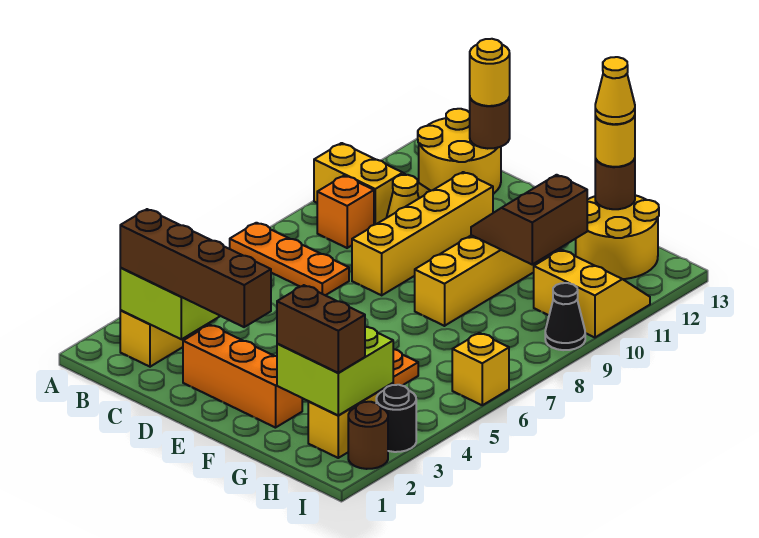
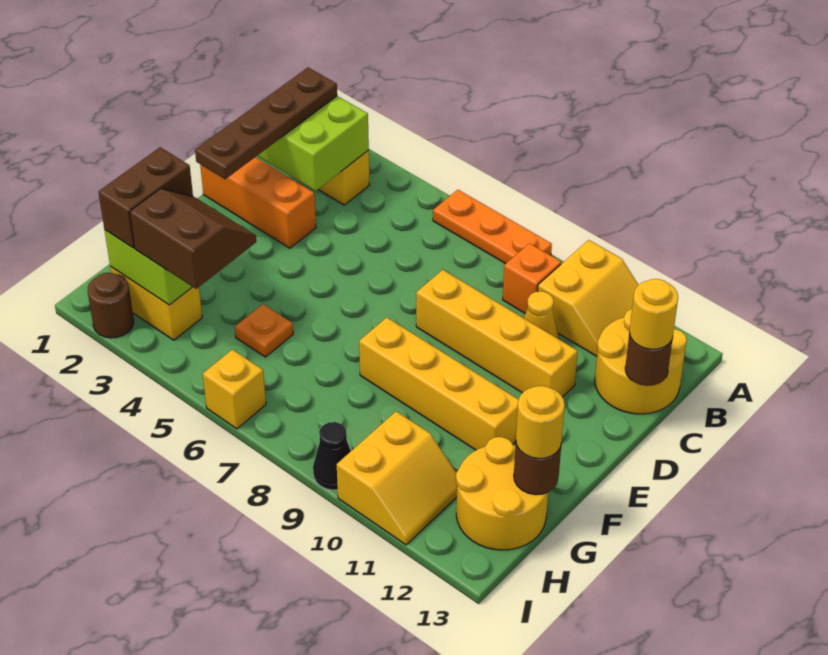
orange plate A7:C7 level 1 -> orange plate A6:A8 level 1
brown brick B2:E2 level 3 -> brown plate B2:E2 level 3
orange brick D2:F2 level 1 -> orange brick D1:D3 level 1
brown slope F10:G11 level 2 top G -> brown slope G3:H4 level 3 top H
yellow cone G13 level 4 -> none
black round brick I3 level 1 -> none

